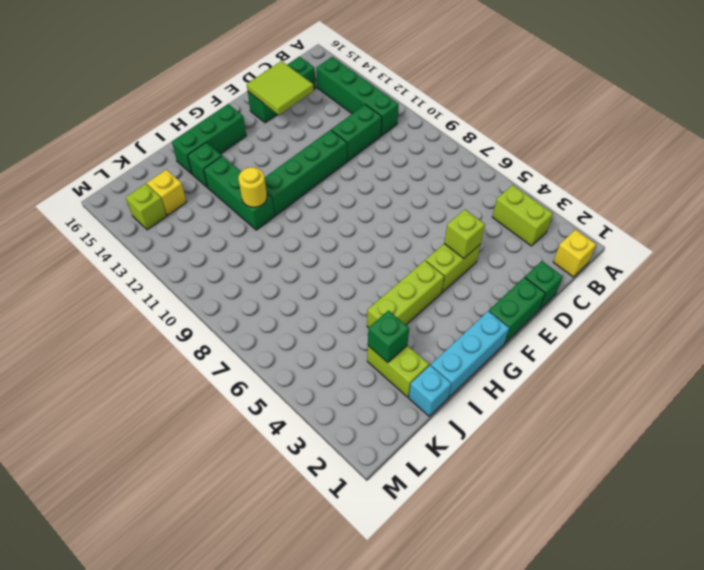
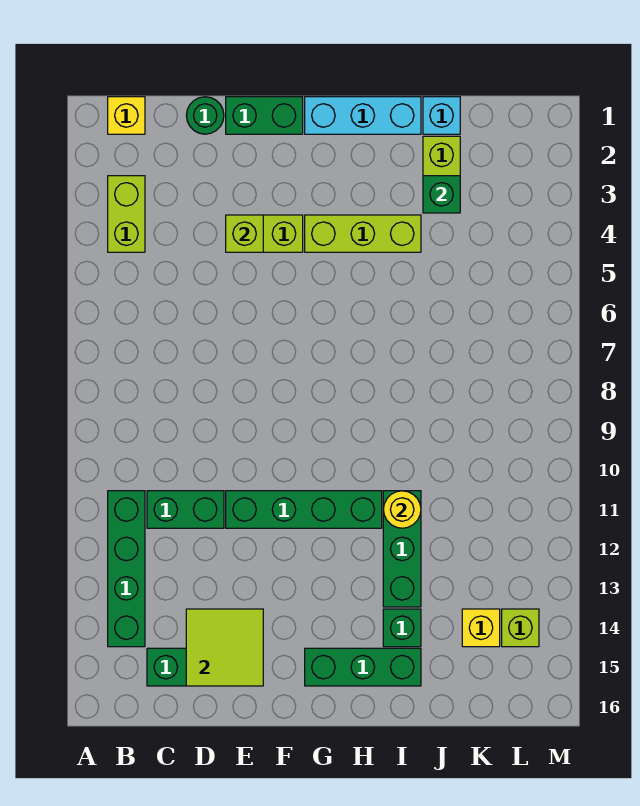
green brick D1 level 1 -> green round brick D1 level 1

